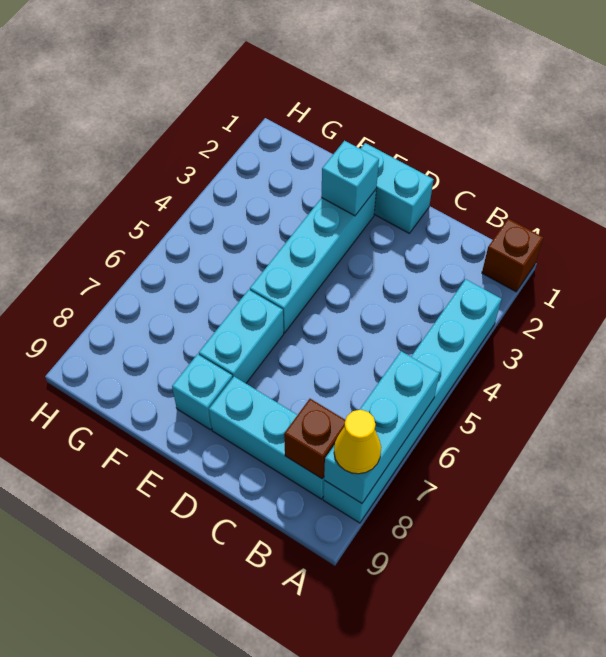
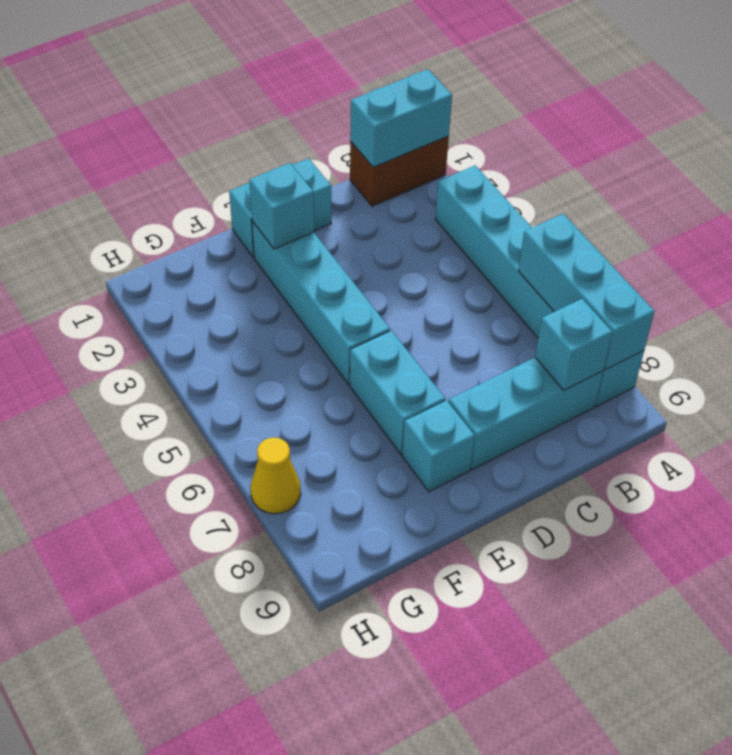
brown brick A1 level 1 -> brown brick A1:B1 level 1
none -> cyan brick A1:B1 level 2
yellow cone A8 level 3 -> yellow cone H7 level 1
brown brick B8 level 2 -> cyan brick B8 level 2

